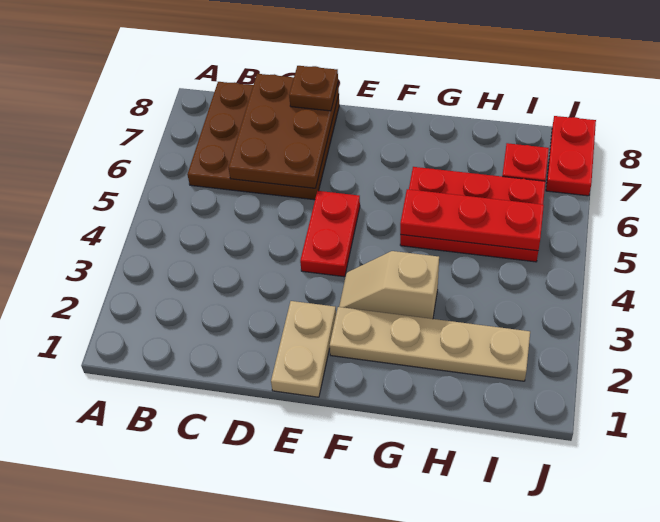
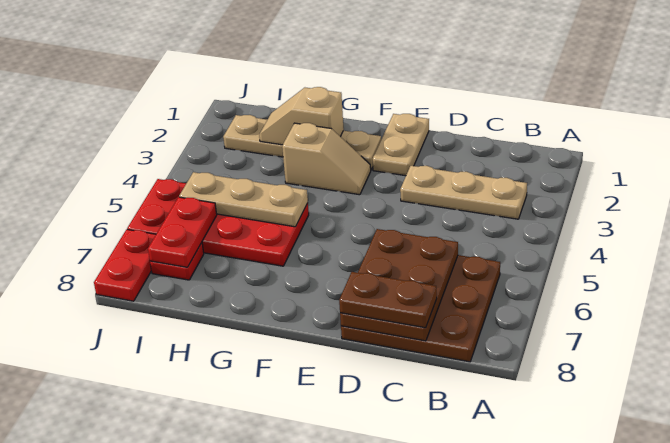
none -> tan plate B3:D3 level 1
brown plate D8 level 3 -> brown plate C8:D8 level 3
red plate E4:E5 level 1 -> red plate I6:I7 level 2
none -> tan slope G2:H2 level 2 top G
red plate G5:I6 level 1 -> red plate G5:J6 level 1
red plate G5:I5 level 2 -> tan plate G5:I5 level 2

